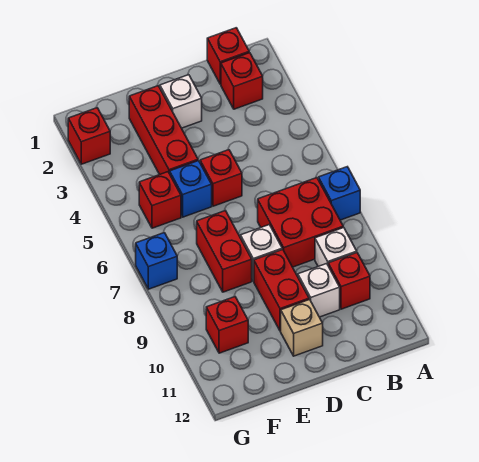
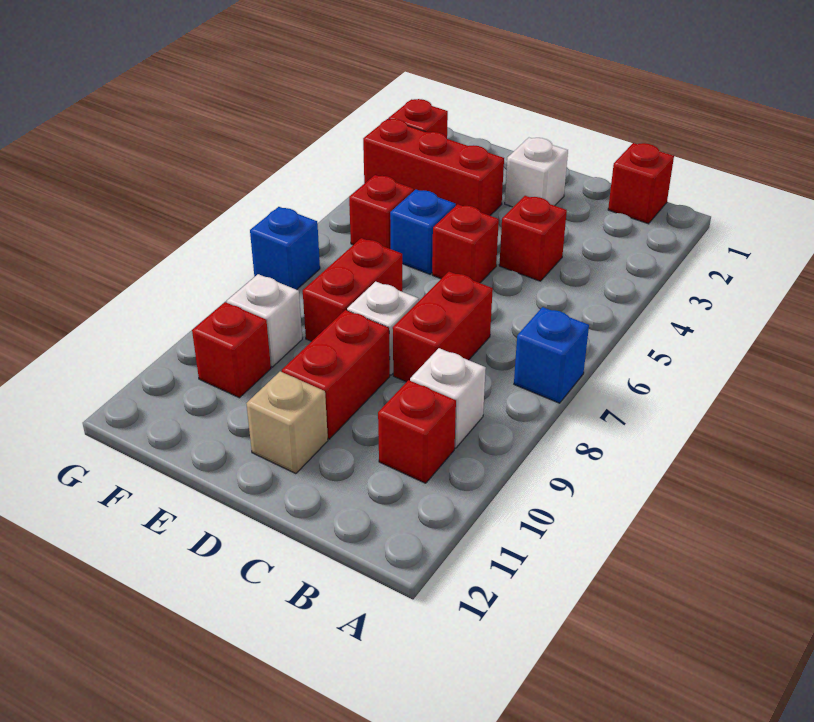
red brick B2 level 1 -> red brick C4 level 1
red brick B7:C8 level 1 -> red brick C7:C8 level 1
white brick C10 level 1 -> white brick F9 level 1
red brick E2:E4 level 1 -> red brick E3:G3 level 1

